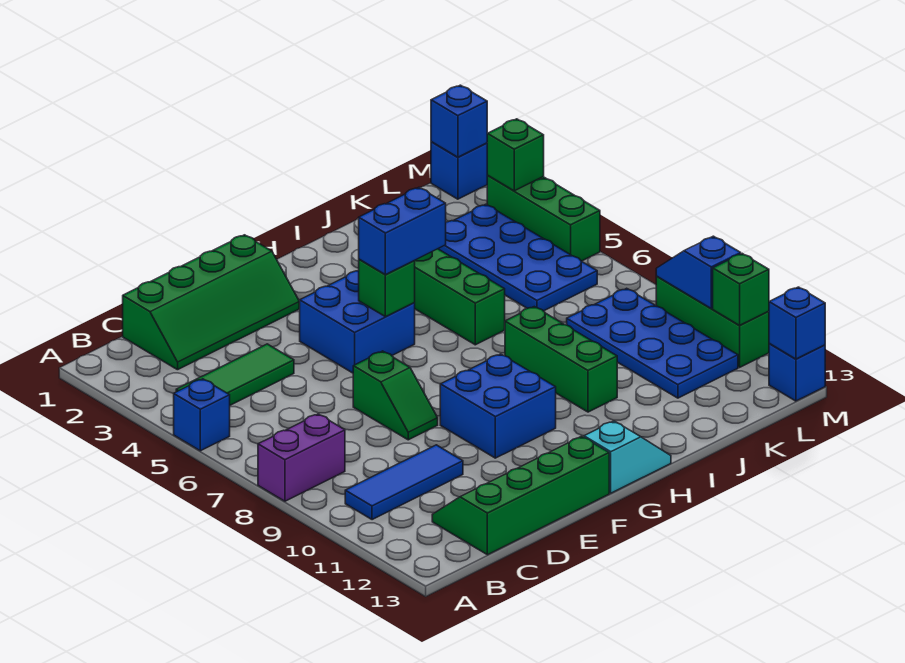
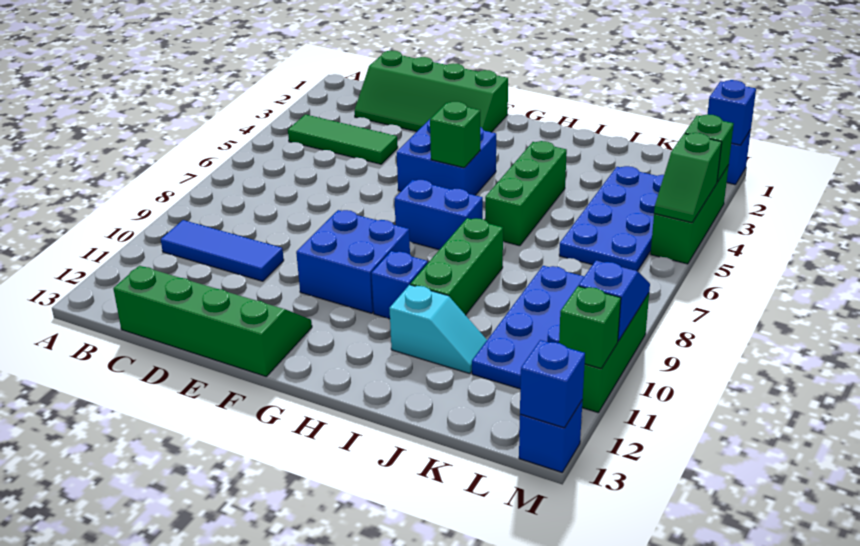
blue brick A5 level 1 -> blue brick H10 level 1
purple brick A8:B8 level 1 -> none
green slope E7:E8 level 1 top 7 -> green slope M4:M5 level 2 top 4
blue brick G5:H5 level 3 -> blue brick G7:H7 level 1
cyan slope G13:H13 level 1 top G -> cyan slope I11:J11 level 1 top I

